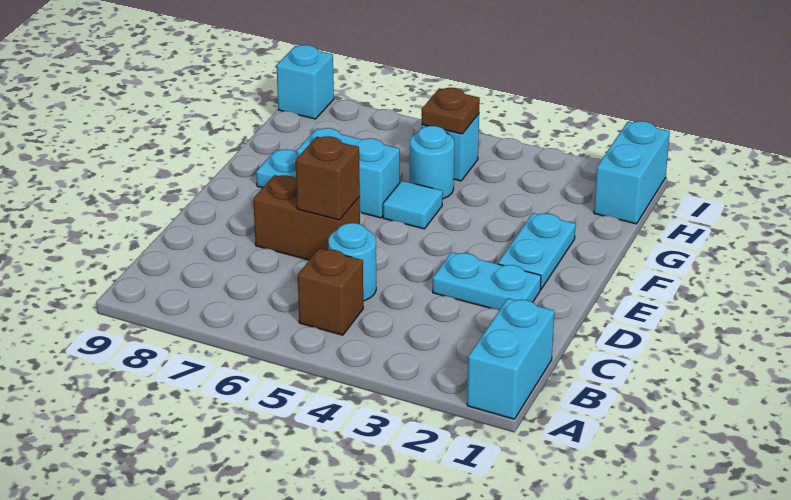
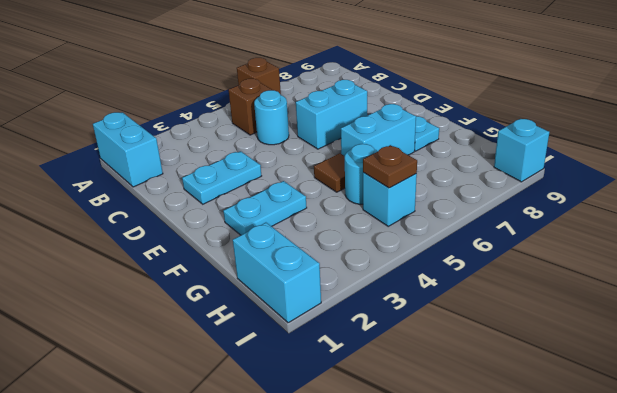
brown brick D6:D7 level 1 -> cyan brick D6:D7 level 1
brown brick D6 level 2 -> brown brick A6 level 1
cyan plate E2:F2 level 1 -> cyan plate F2:F3 level 1
cyan tile F5 level 1 -> brown tile F5 level 1

